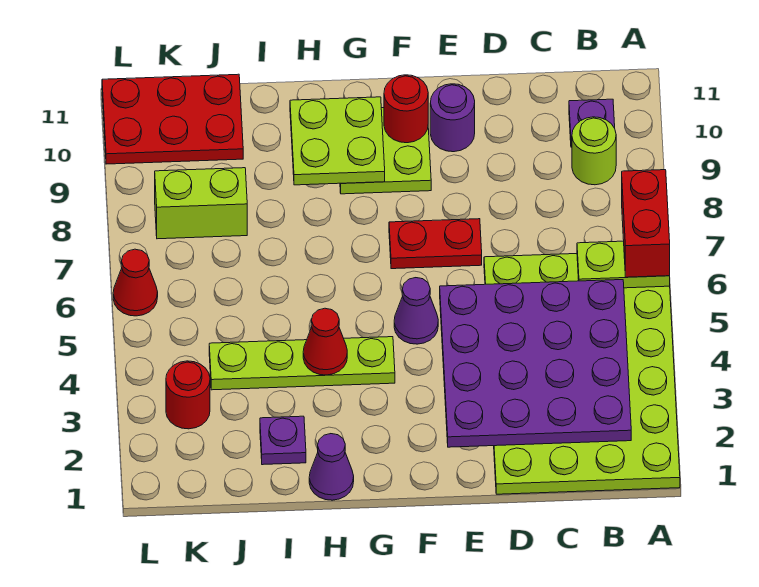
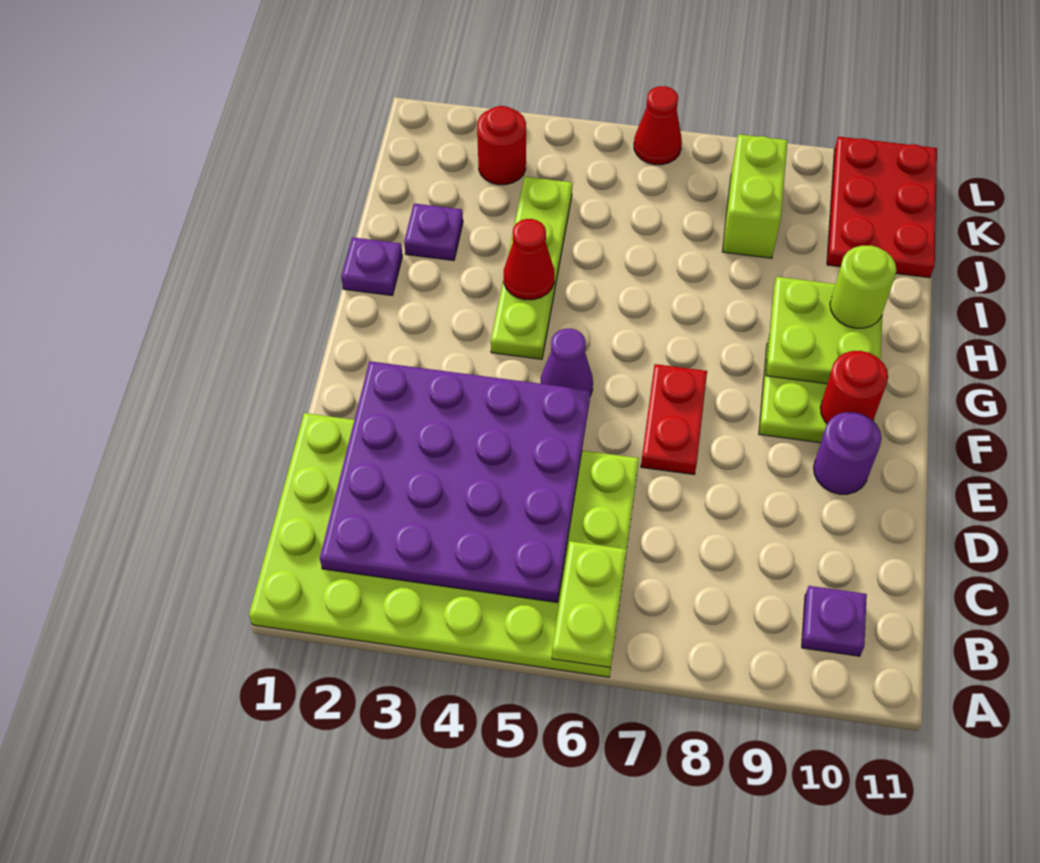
red brick A6:A7 level 3 -> none
lime round brick B9 level 1 -> lime round brick H10 level 3
purple cone H1 level 1 -> purple plate H1 level 1

